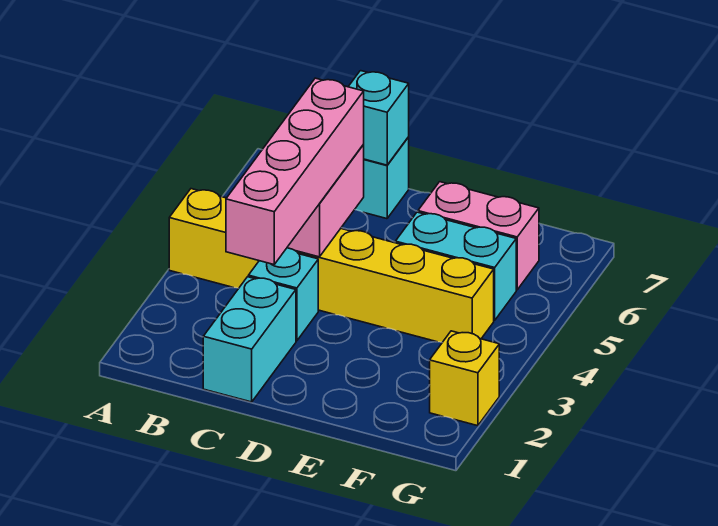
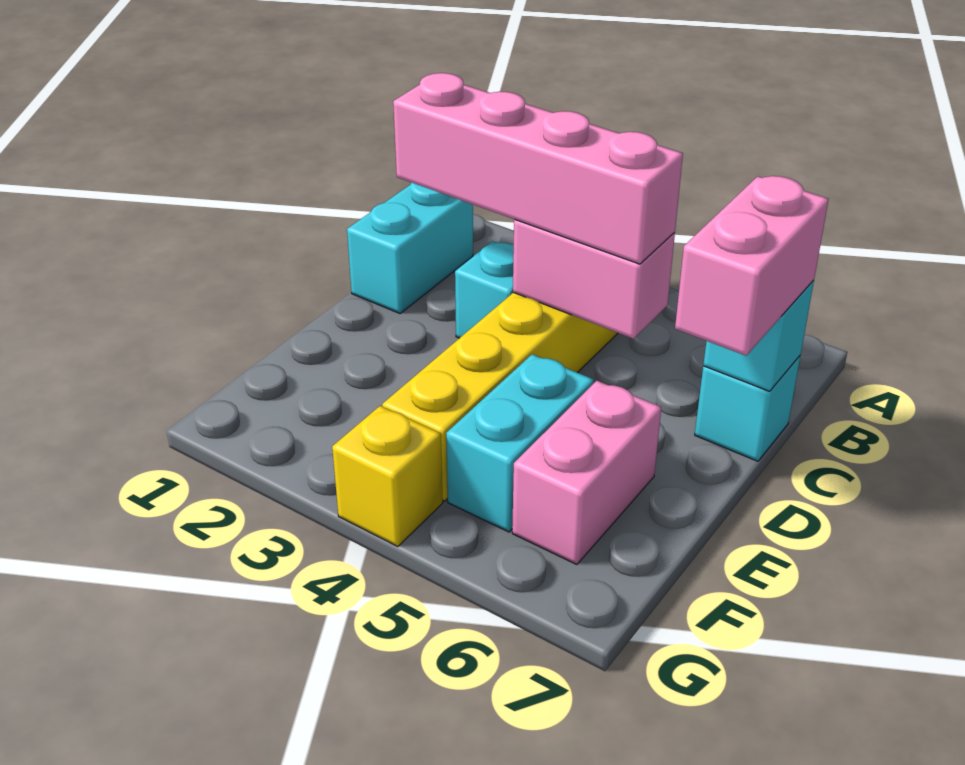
cyan brick C1:C2 level 1 -> cyan brick B1:C1 level 1
none -> pink brick C7:D7 level 3
yellow brick G2 level 1 -> yellow brick G4 level 1

